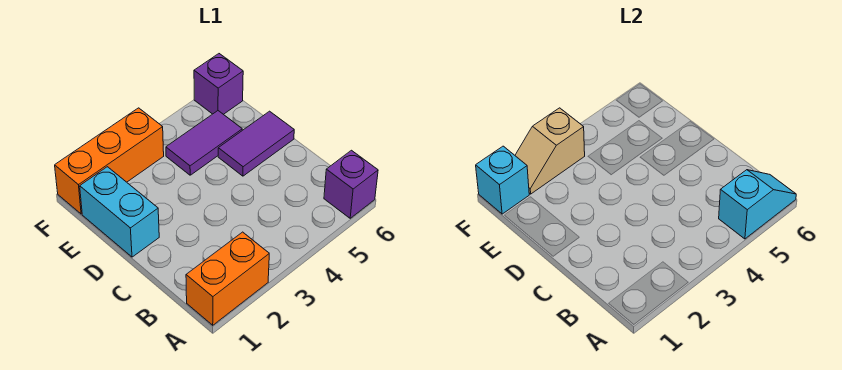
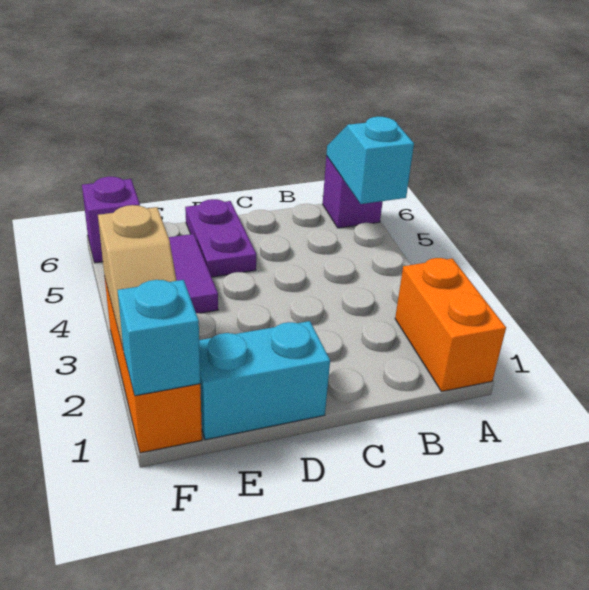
purple tile D5:D6 level 1 -> purple plate D5:D6 level 1

